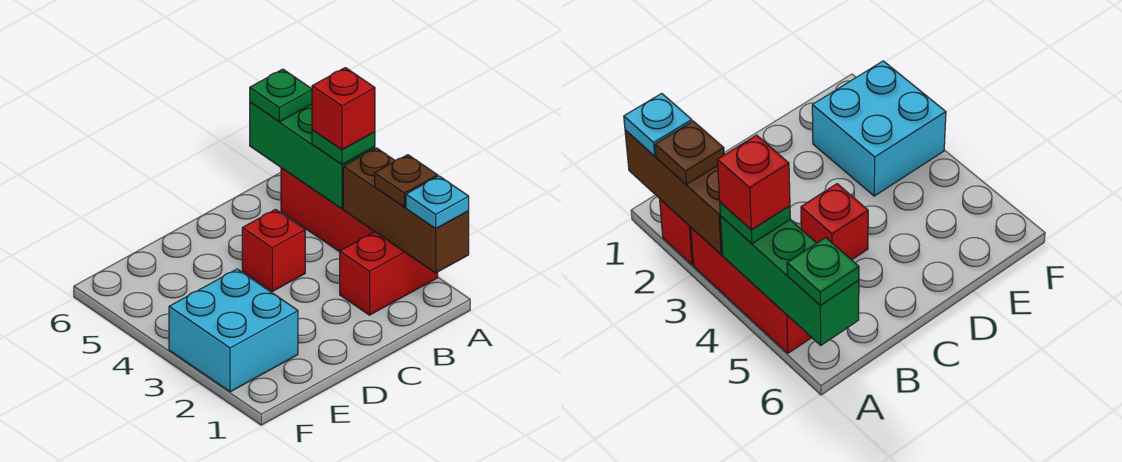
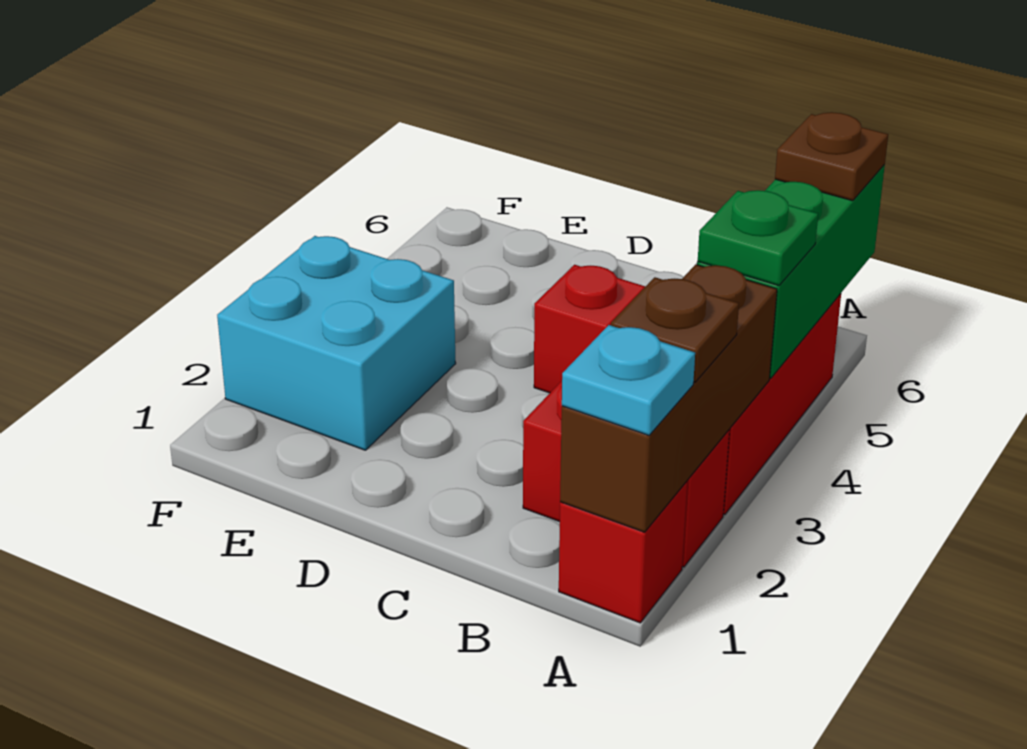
red brick A4 level 4 -> red brick A1 level 1
green plate A6 level 3 -> brown plate A6 level 3

